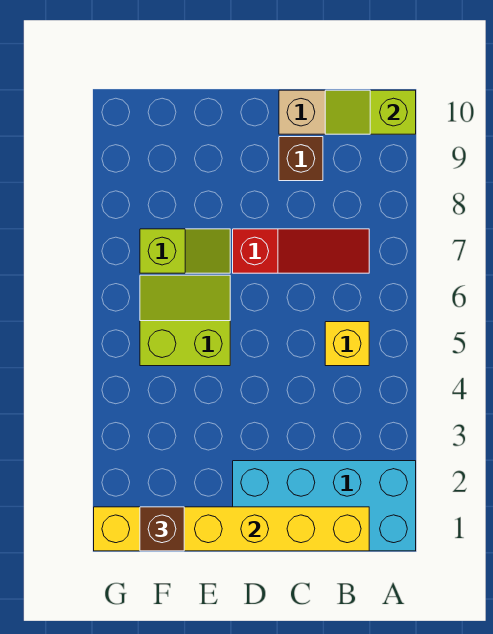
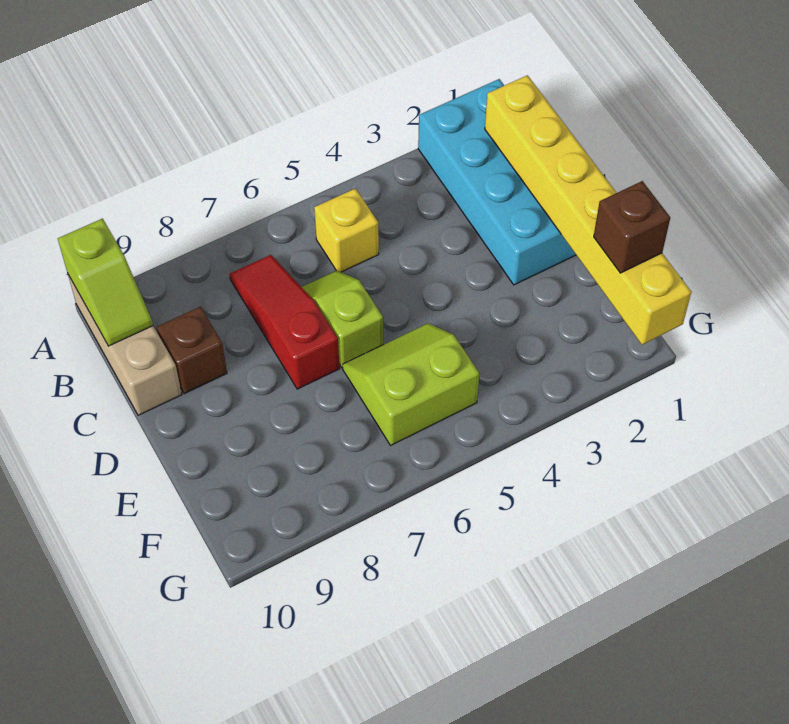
lime slope E5:F6 level 1 top 5 -> lime slope E5:F6 level 1 top F
lime slope E7:F7 level 1 top F -> lime slope C6:D6 level 1 top D

